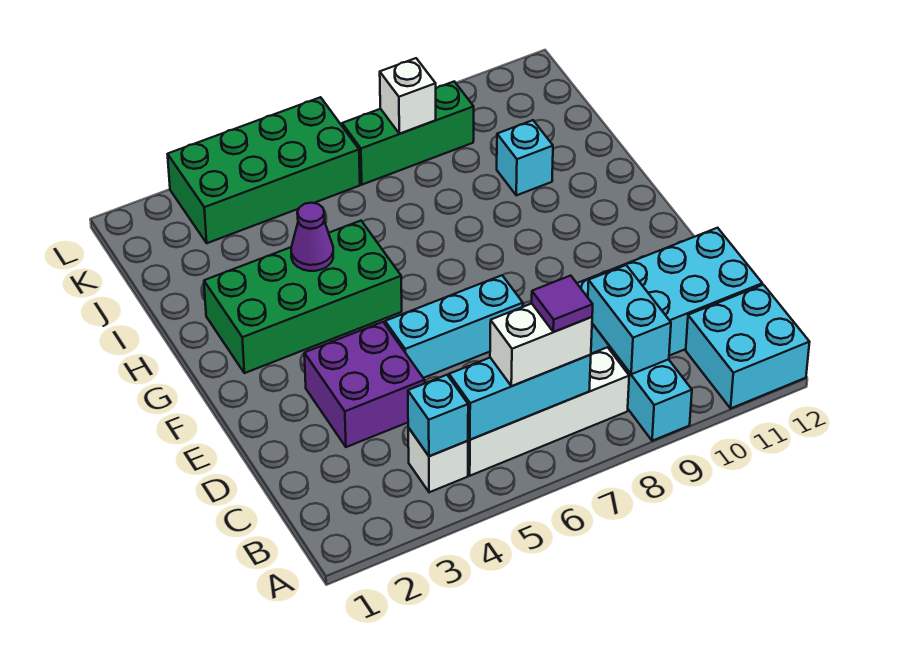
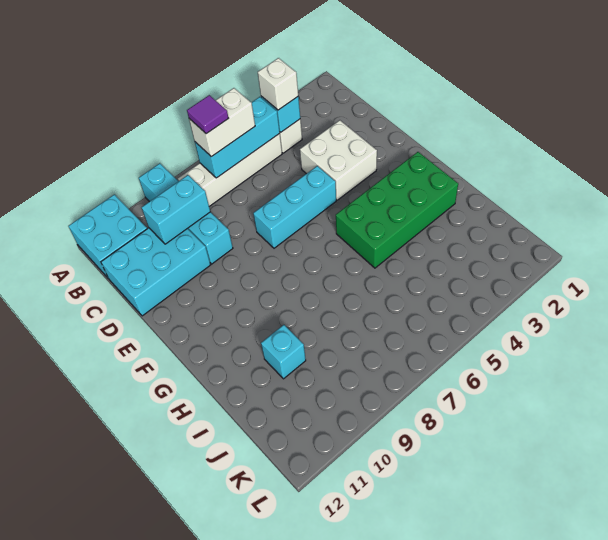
cyan brick B9:C9 level 2 -> cyan brick C9:C10 level 2
purple brick D3:E4 level 1 -> white brick D3:E4 level 1
purple cone H4 level 2 -> none
green brick K3:L6 level 1 -> none
green brick K7:K9 level 1 -> none
white brick K8 level 2 -> white brick B4 level 3

